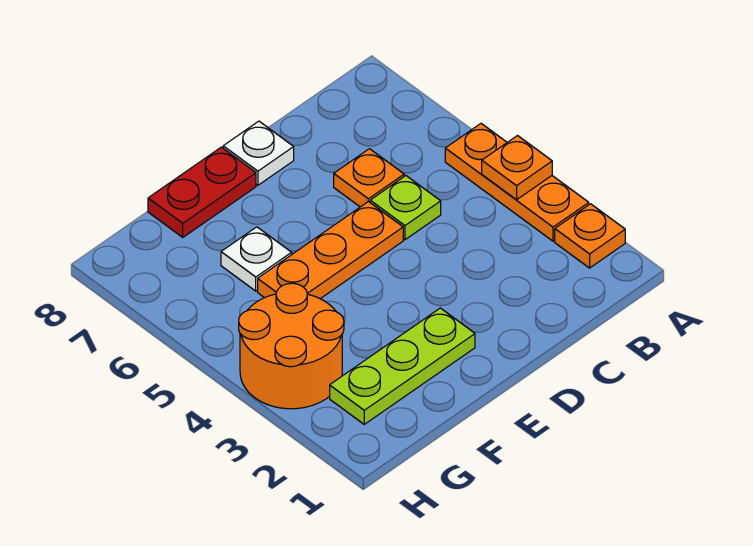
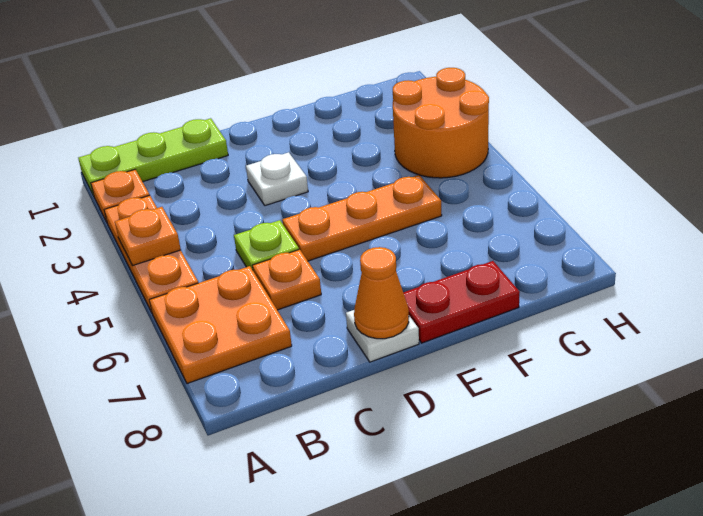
none -> orange plate A6:B7 level 1
none -> orange cone D8 level 2
lime plate E2:G2 level 1 -> lime plate A1:C1 level 1
white plate F6 level 1 -> white plate D3 level 1

